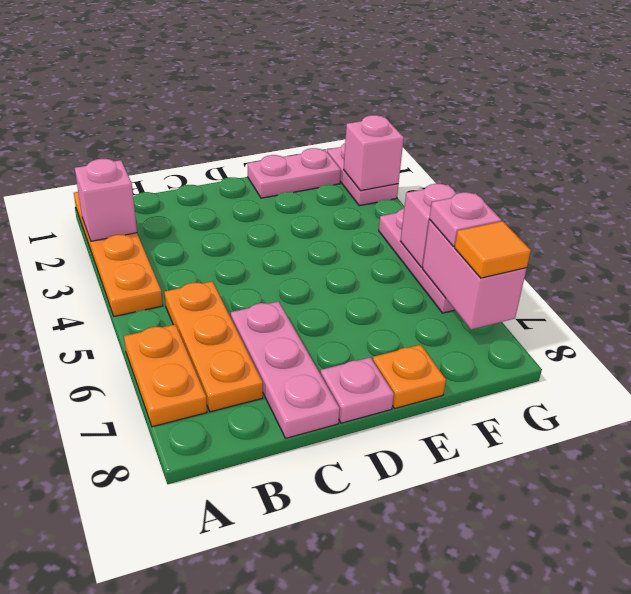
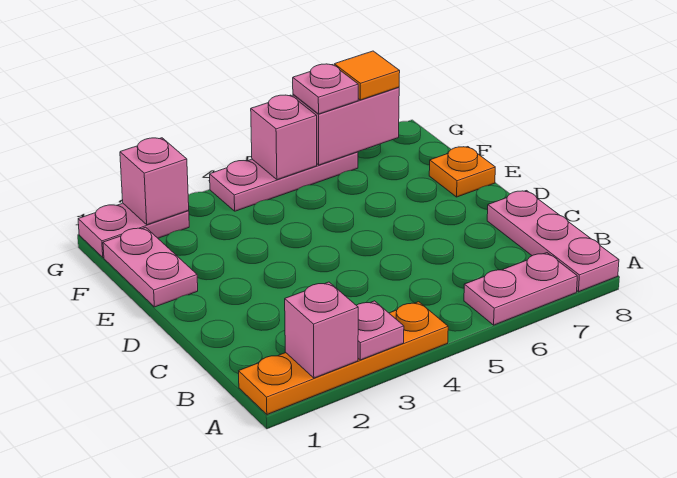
orange plate A6:A7 level 1 -> pink plate A6:A7 level 1
orange plate B5:B7 level 1 -> none
pink plate C6:C8 level 1 -> pink plate A8:C8 level 1
pink plate D8 level 1 -> pink plate A3 level 2

